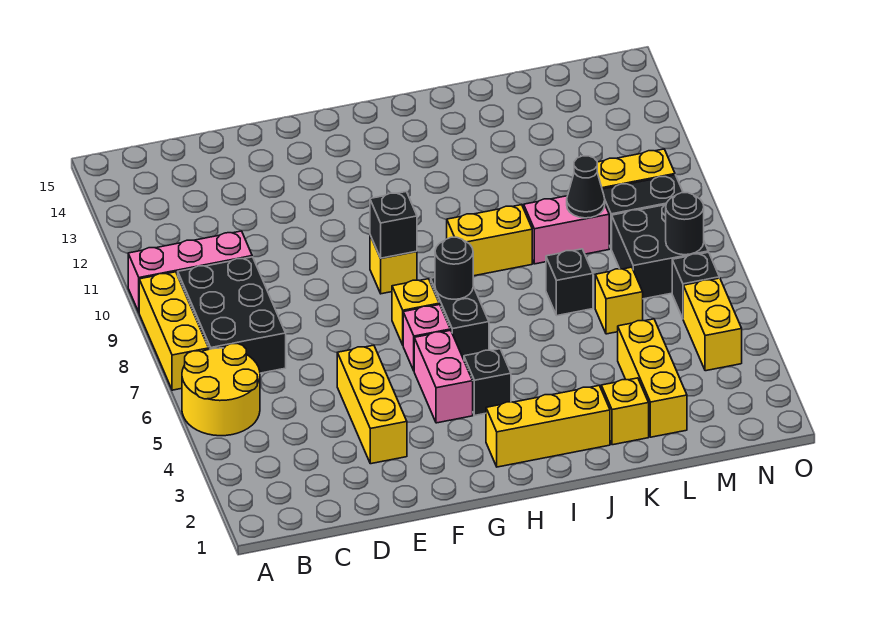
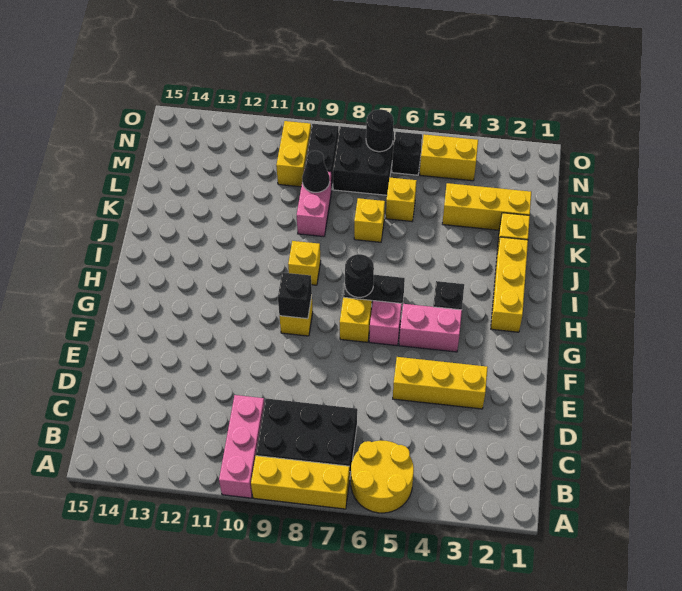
yellow brick I9:J9 level 1 -> yellow brick I9 level 1
black brick K7 level 1 -> yellow brick K7 level 1

